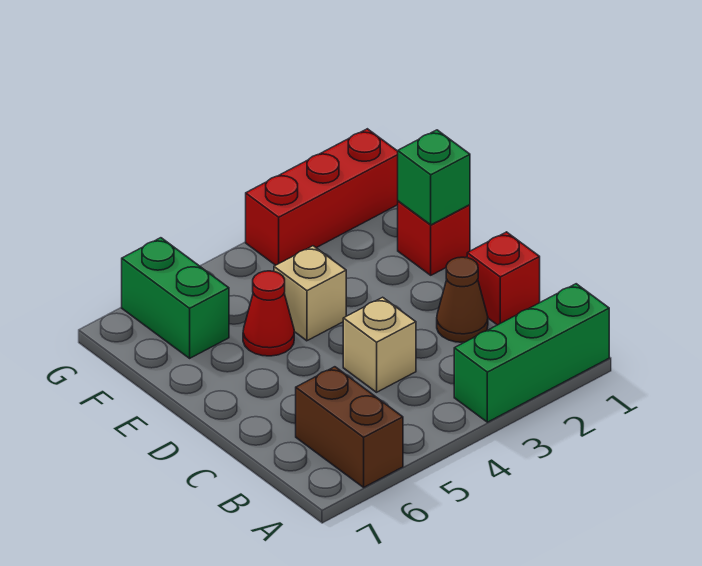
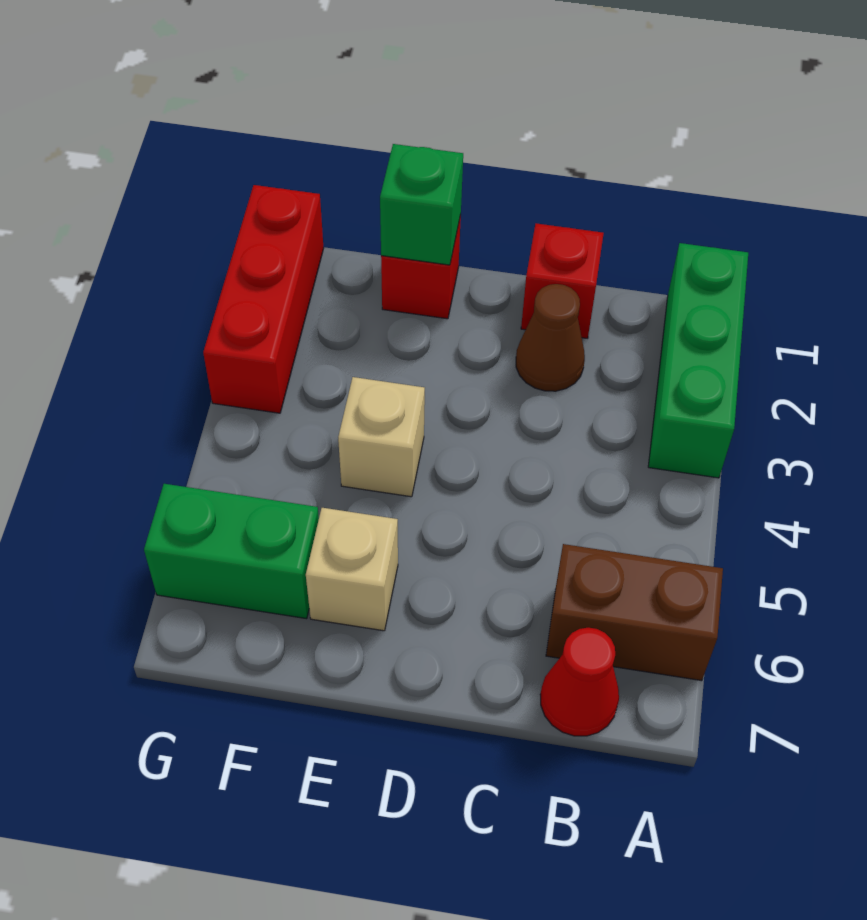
tan brick C4 level 1 -> tan brick E6 level 1
red cone E5 level 1 -> red cone B7 level 1

